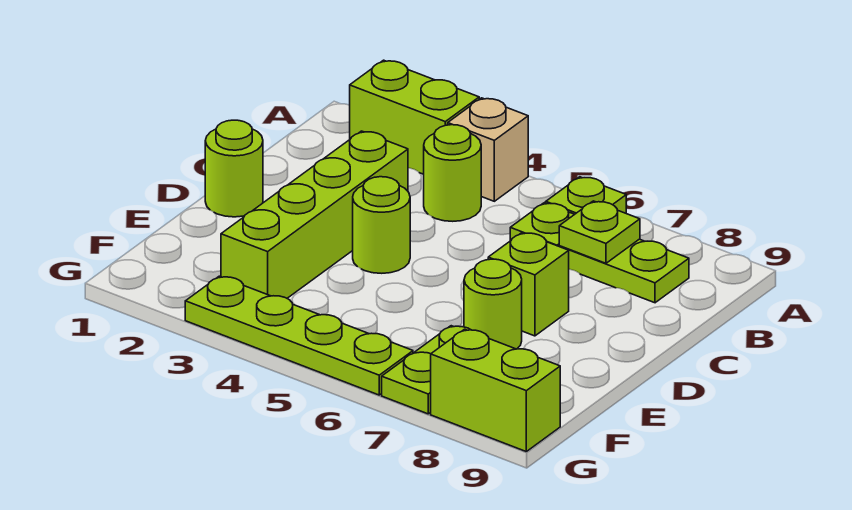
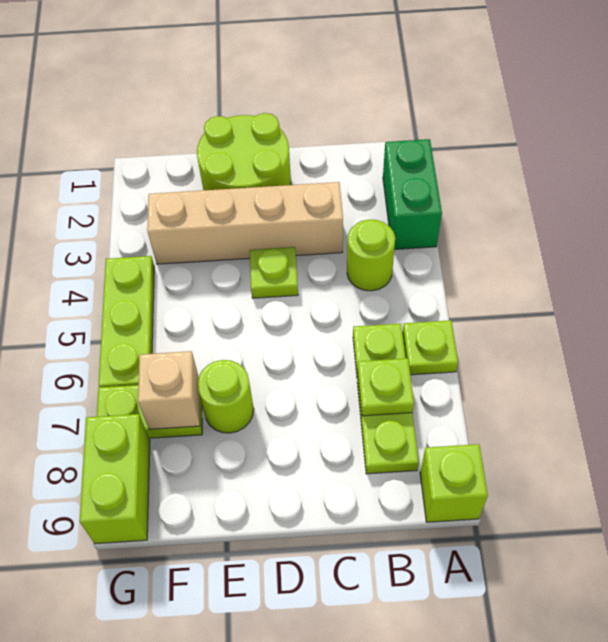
lime brick A2:A3 level 1 -> green brick A2:A3 level 1
tan brick A4 level 1 -> tan brick F7 level 2
lime brick C3:F3 level 1 -> tan brick C3:F3 level 1
lime round brick D1 level 1 -> lime round brick D1:E2 level 1
lime round brick D4 level 1 -> lime plate D4 level 1
lime brick D7 level 1 -> lime brick A9 level 1
lime plate G3:G6 level 1 -> lime plate G4:G6 level 1

